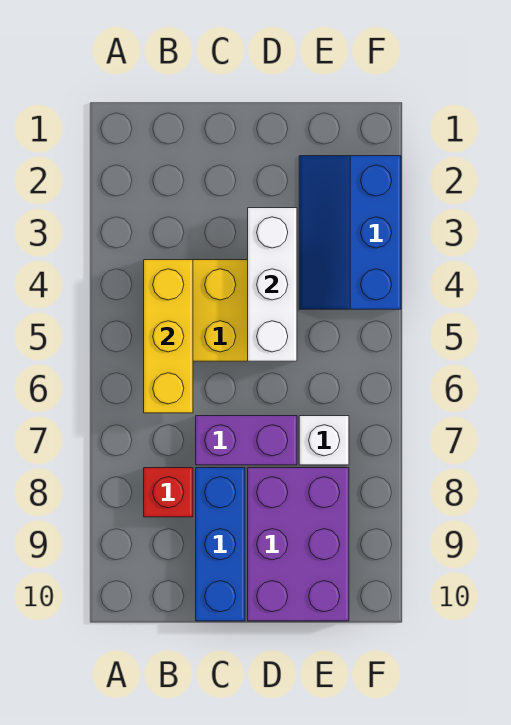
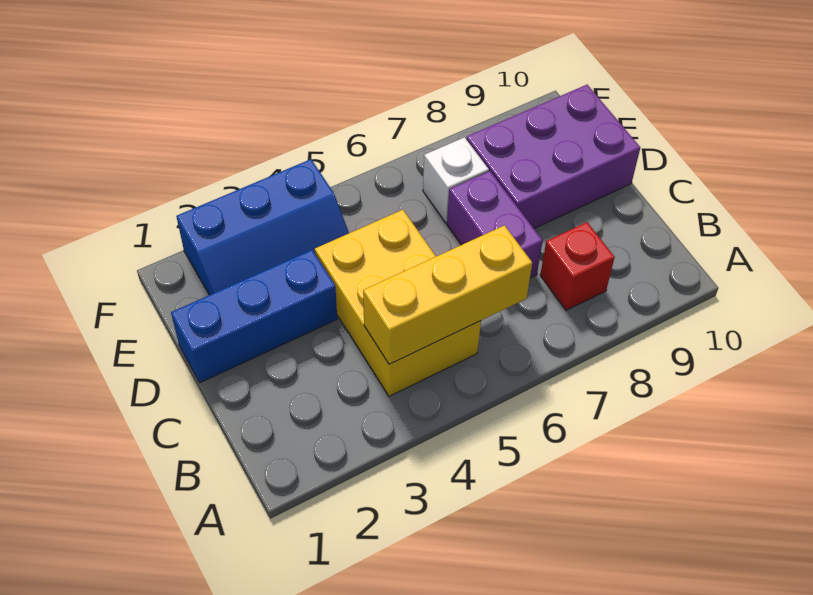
blue brick C8:C10 level 1 -> blue brick D1:D3 level 1
white brick D3:D5 level 2 -> none

